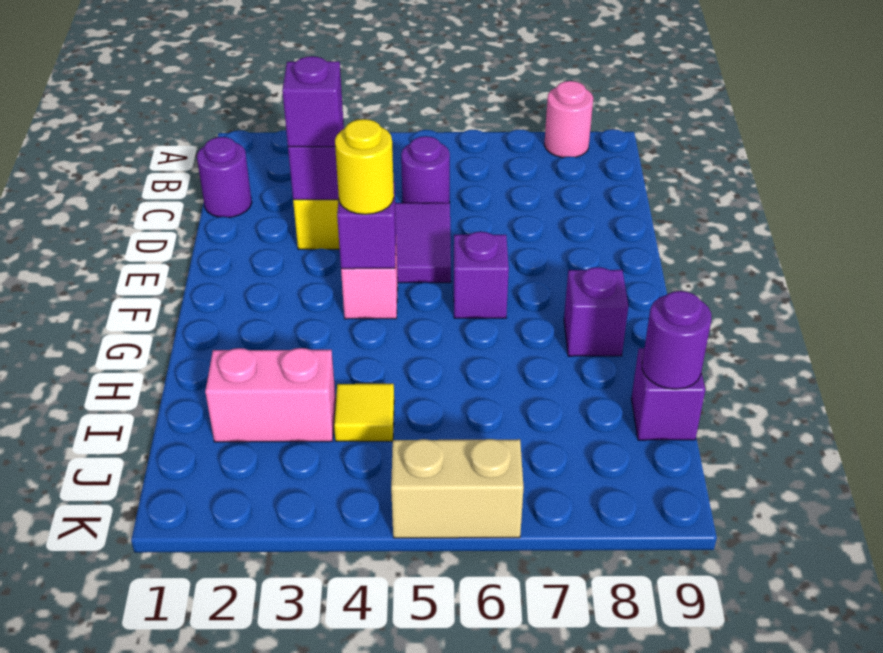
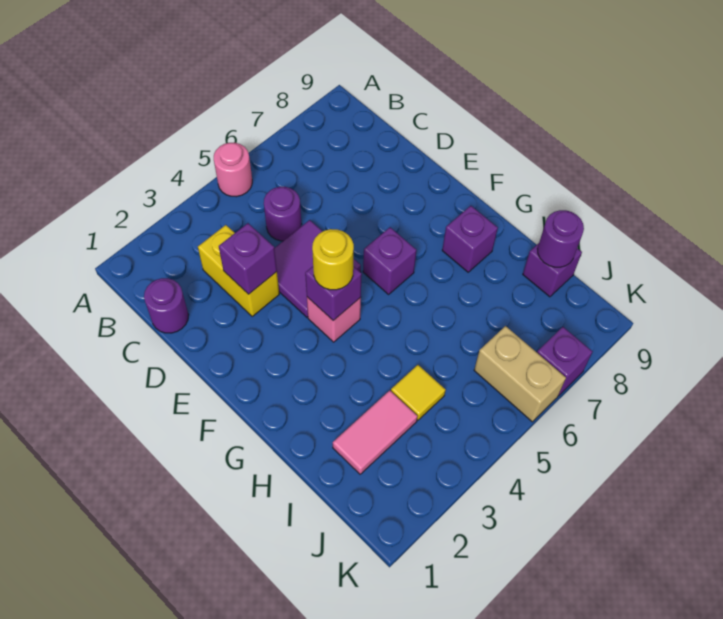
pink round brick A8 level 1 -> pink round brick A5 level 1
purple brick D3 level 3 -> purple brick K7 level 1
pink brick I2:I3 level 1 -> pink tile I2:I3 level 1
tan brick K5:K6 level 1 -> tan brick J6:K6 level 1

